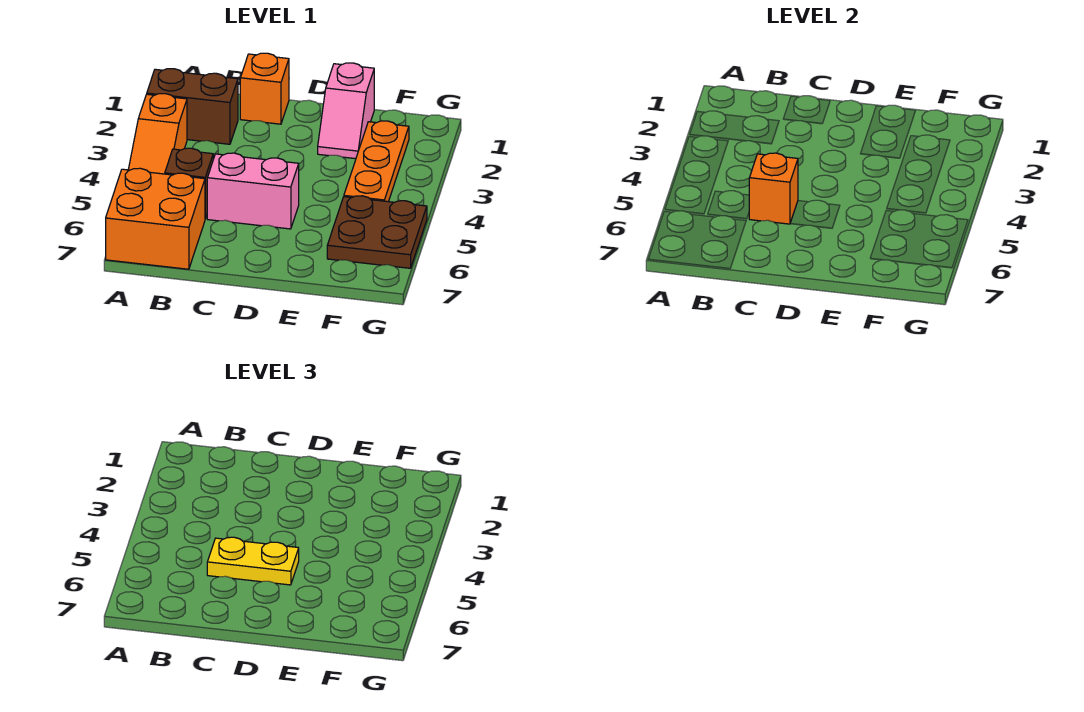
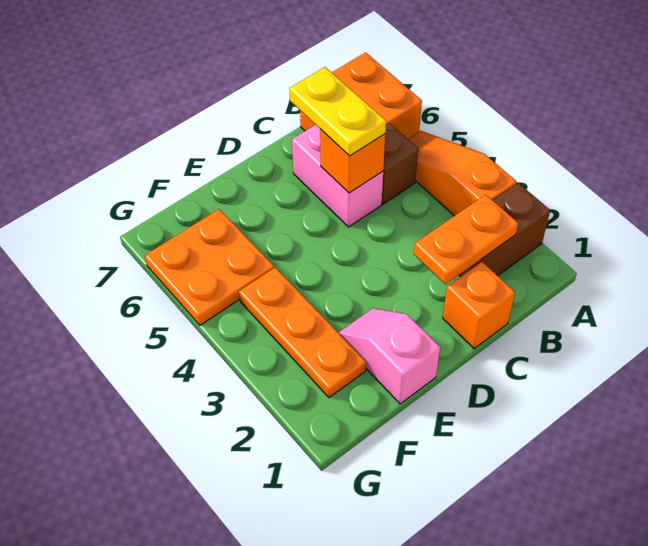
none -> orange plate B2:C2 level 2
pink brick C5:D5 level 1 -> pink brick C5:C6 level 1
yellow plate C5:D5 level 3 -> yellow plate C5:C6 level 3
brown plate F5:G6 level 1 -> orange plate F5:G6 level 1

